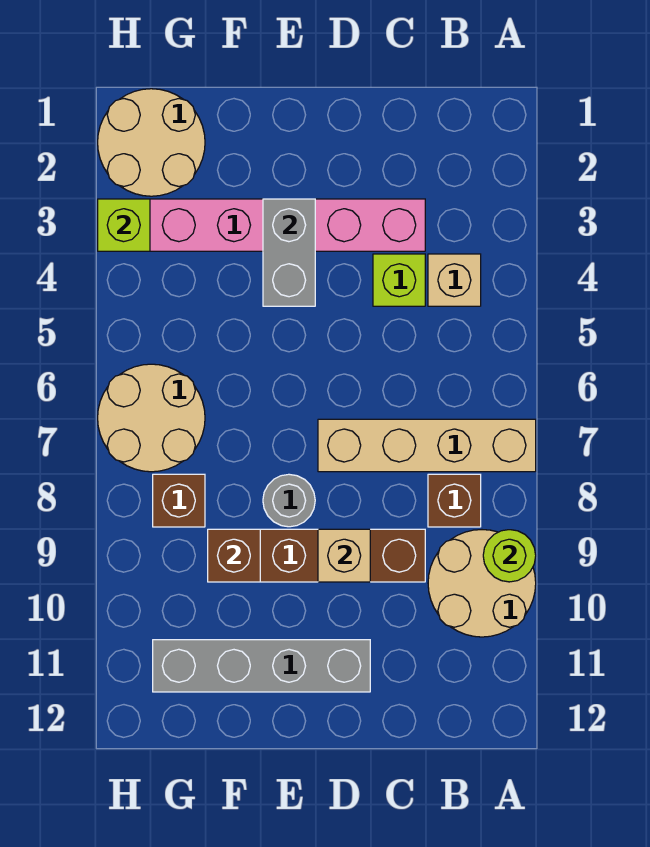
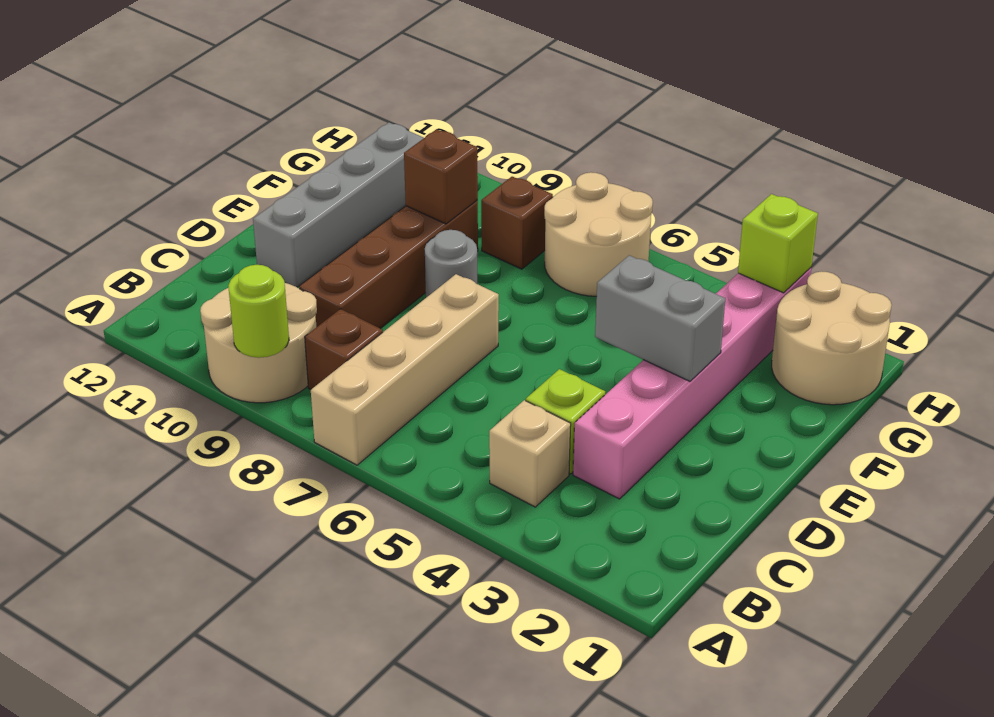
tan brick D9 level 2 -> none

